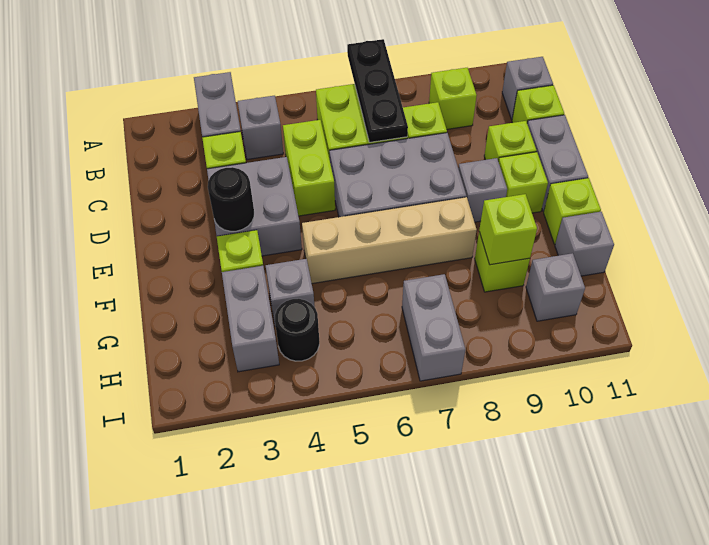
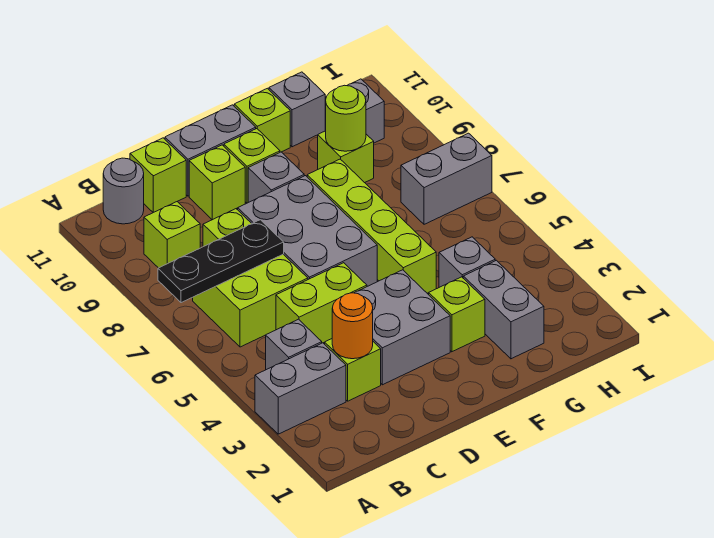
grey brick B11 level 1 -> grey round brick B11 level 1
none -> orange round brick C3 level 2
black round brick E3 level 2 -> none
tan brick F5:F8 level 1 -> lime brick F5:F8 level 1
grey brick G3:H3 level 1 -> grey brick G2:G3 level 1
lime brick G9 level 2 -> lime round brick G9 level 2
black round brick H4 level 1 -> none

